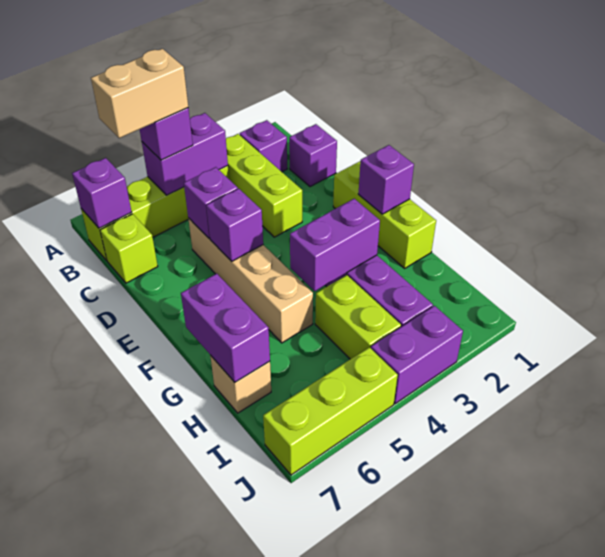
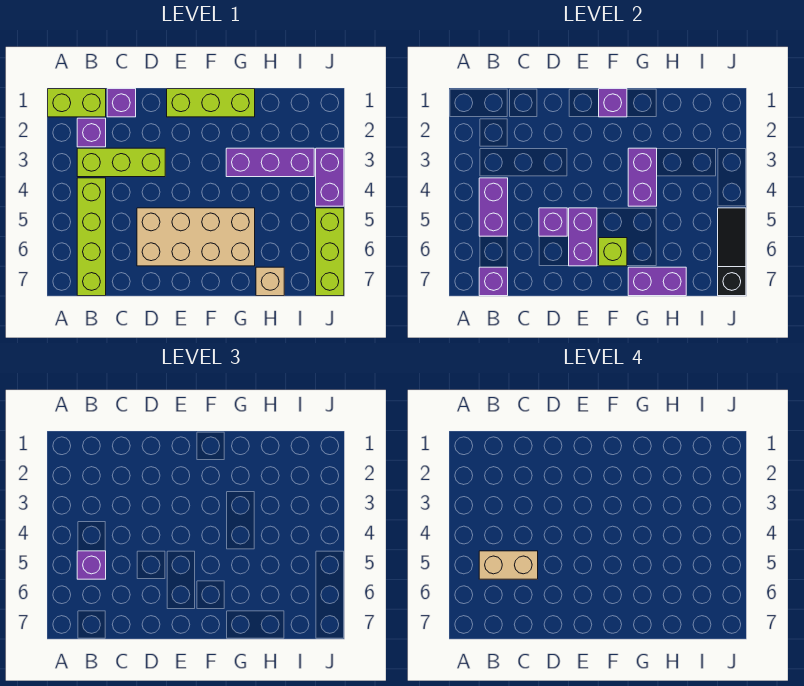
tan brick B5:B6 level 4 -> tan brick B5:C5 level 4
lime brick C7 level 1 -> lime brick F6 level 2
tan brick D5:G5 level 1 -> tan brick D5:G6 level 1
purple brick E5 level 2 -> purple brick E5:E6 level 2
lime brick H4:I4 level 1 -> lime brick A1:B1 level 1
none -> black slope J5:J7 level 2 top 7

